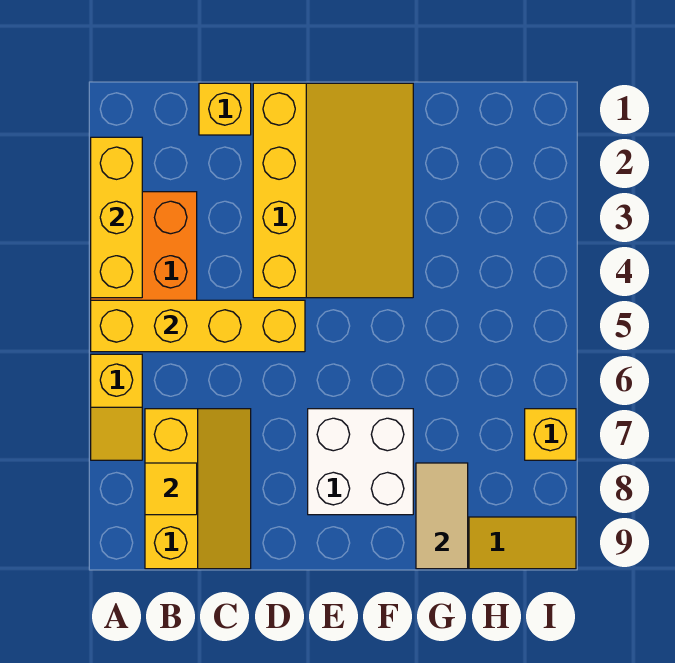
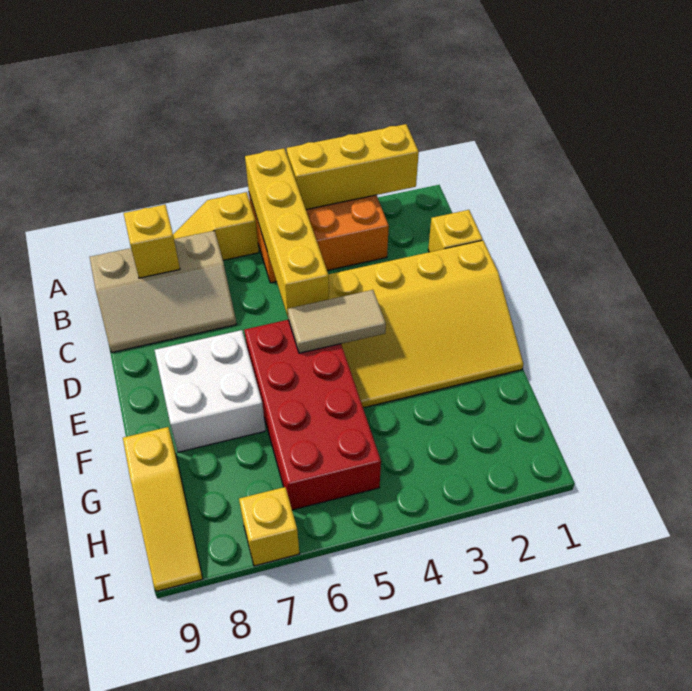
yellow slope B7:C9 level 1 top B -> tan slope B7:C9 level 1 top B
yellow tile B8 level 2 -> yellow brick B8 level 2
none -> red brick E5:H6 level 1
tan tile G8:G9 level 2 -> tan tile E4:E5 level 2

